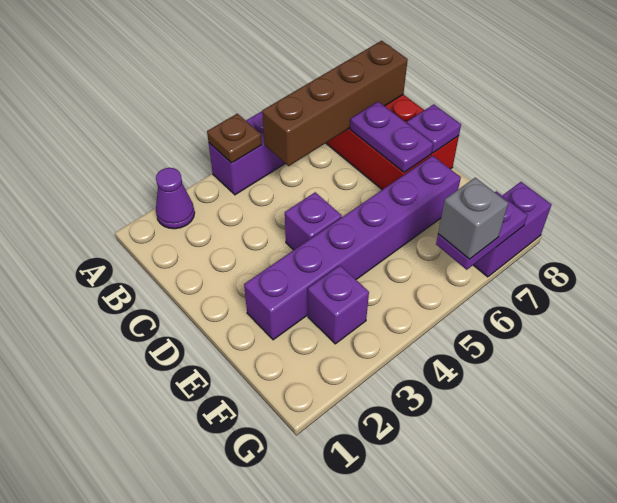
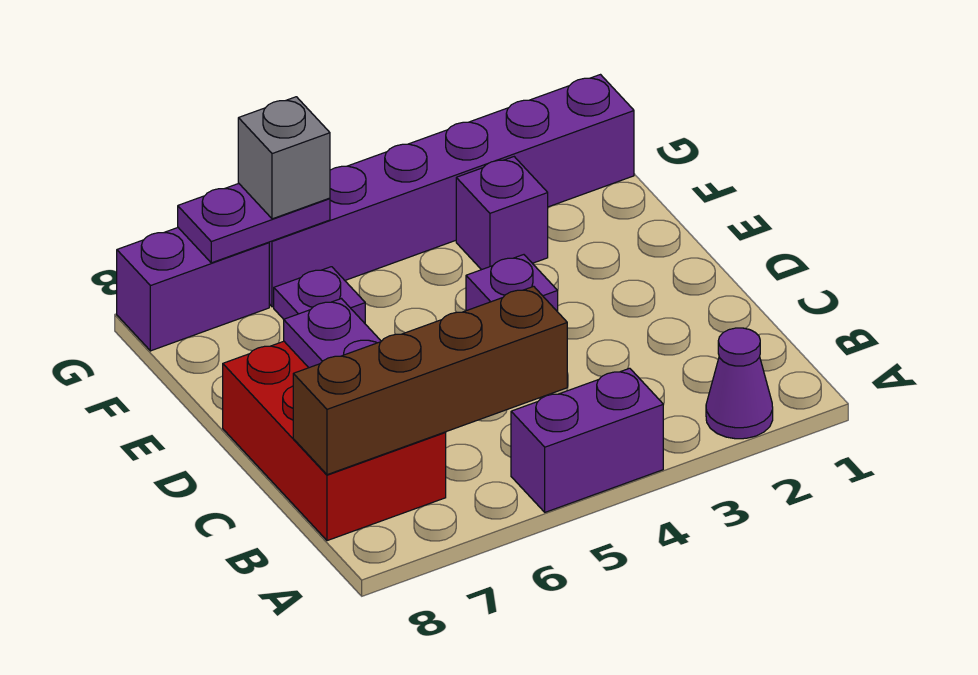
brown plate A4 level 2 -> none
purple plate D8 level 2 -> purple plate F6 level 1
purple brick E2:E7 level 1 -> purple brick G1:G6 level 1

